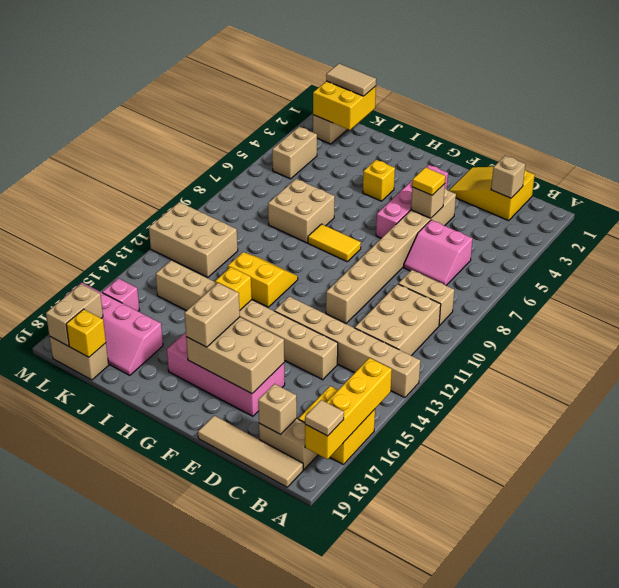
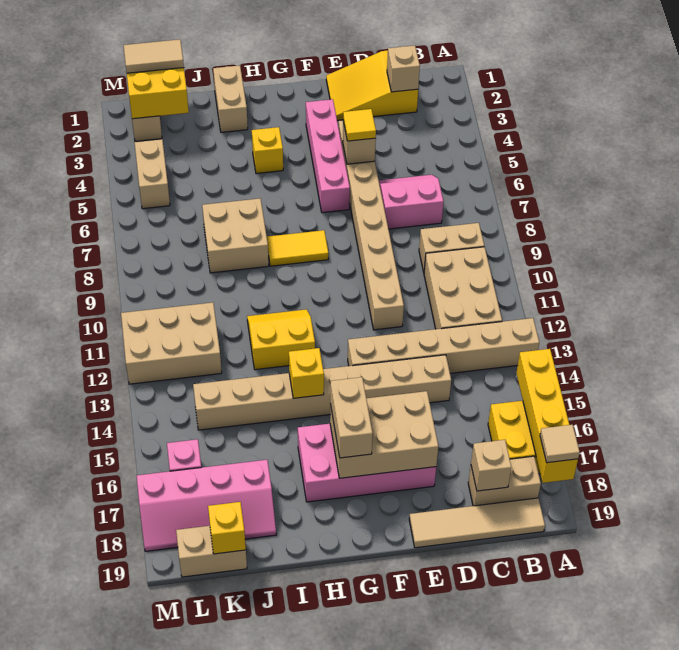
pink slope C6:D7 level 1 top 6 -> pink slope C6:D7 level 1 top 7
tan brick L18:L19 level 2 -> tan brick I1:I2 level 1

